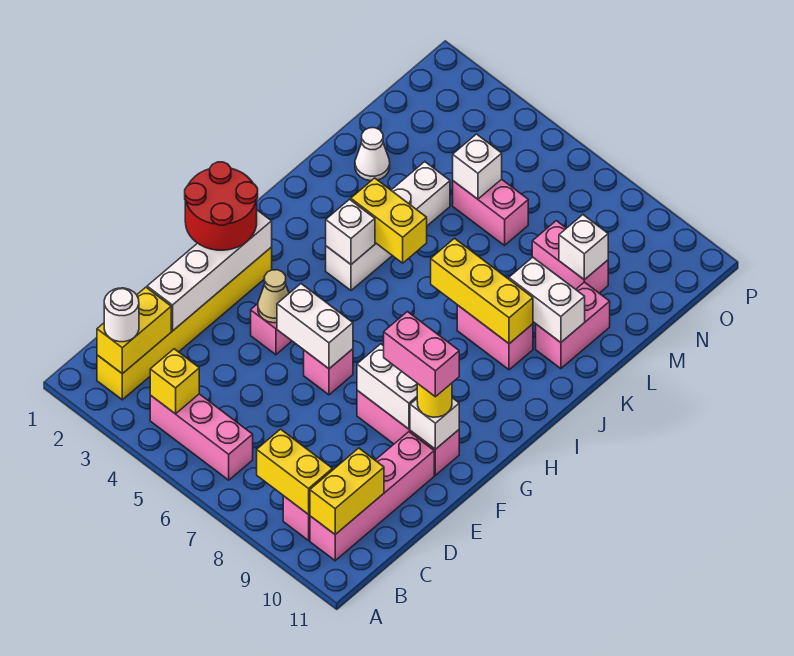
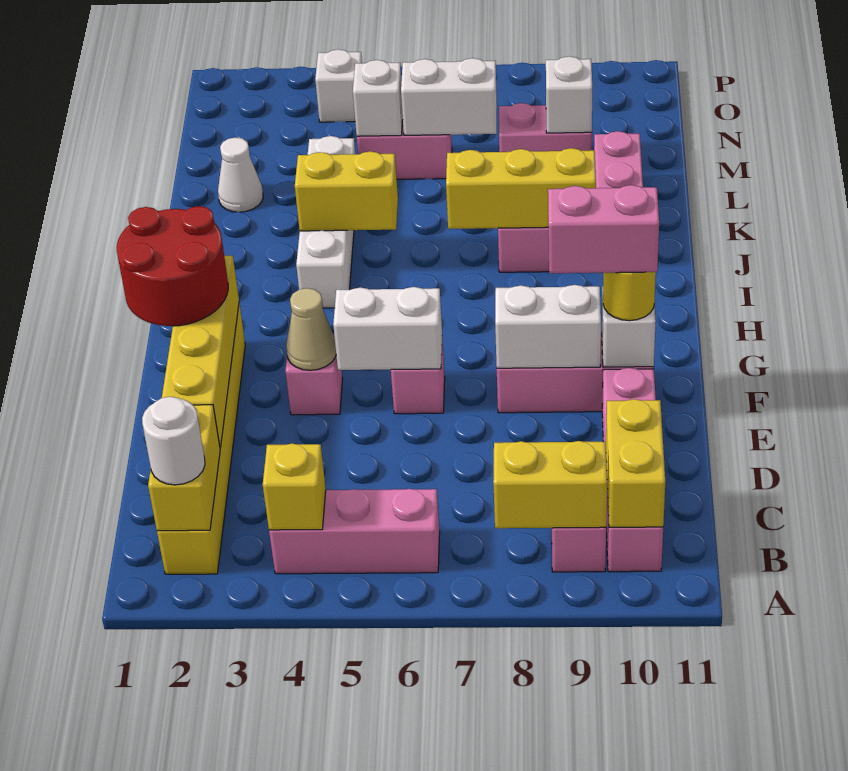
white brick D2:G2 level 2 -> yellow brick D2:G2 level 2
white brick I4 level 2 -> white brick O4 level 1
white brick K9:K10 level 2 -> white brick M6:M7 level 2

